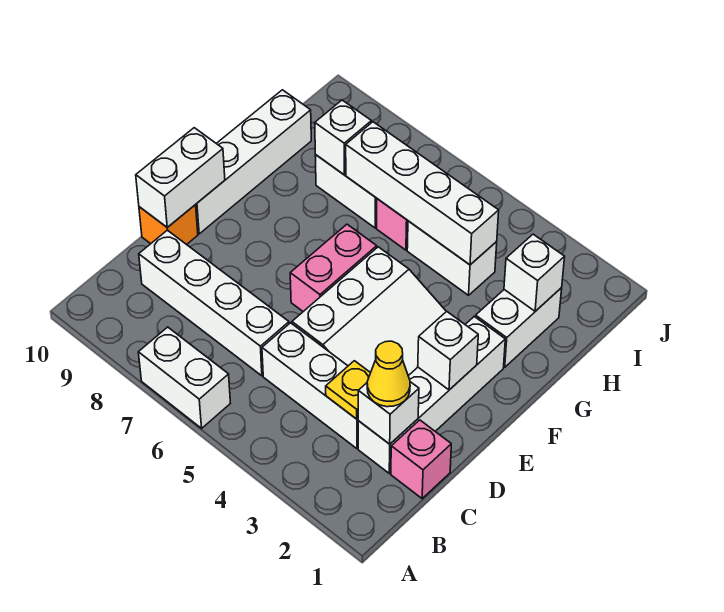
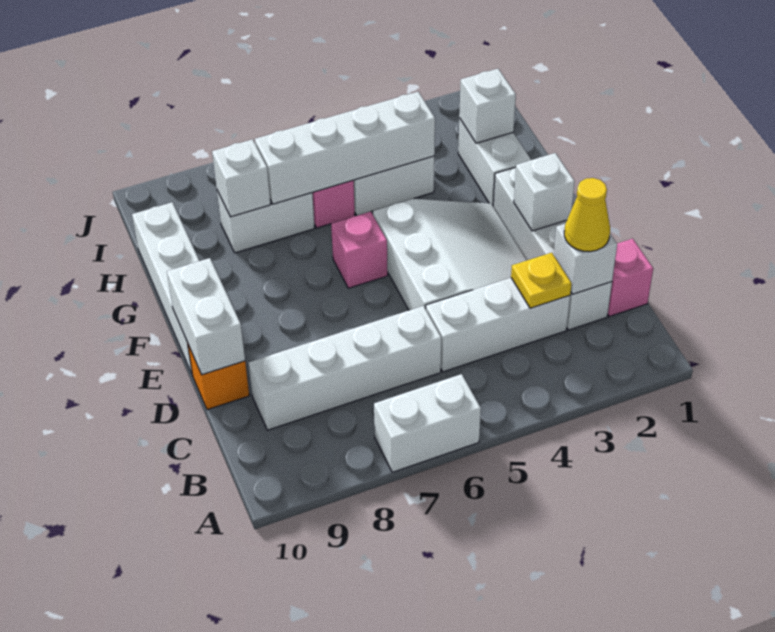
pink brick E6:F6 level 1 -> pink brick F6 level 1

